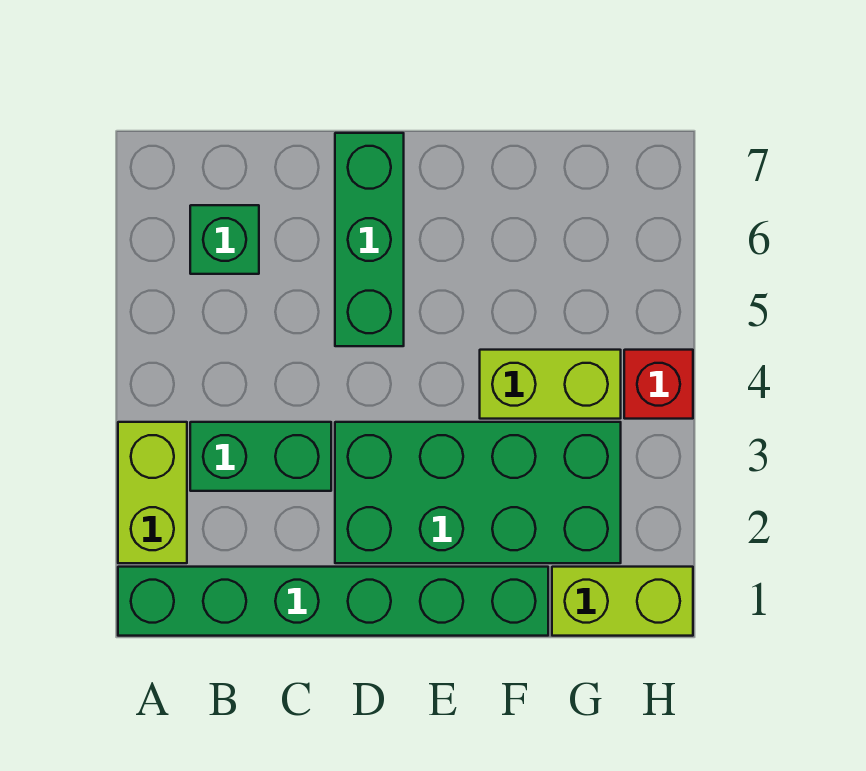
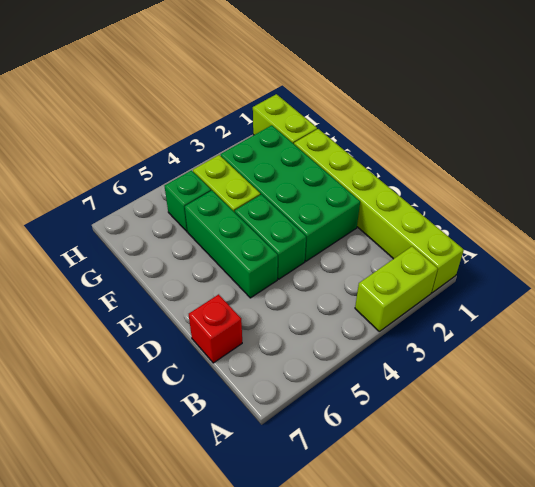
green brick A1:F1 level 1 -> lime brick A1:F1 level 1
green brick B3:C3 level 1 -> green brick D4:E4 level 1
green brick B6 level 1 -> green brick G5 level 1
green brick D5:D7 level 1 -> green brick D5:F5 level 1
red brick H4 level 1 -> red brick C7 level 1

